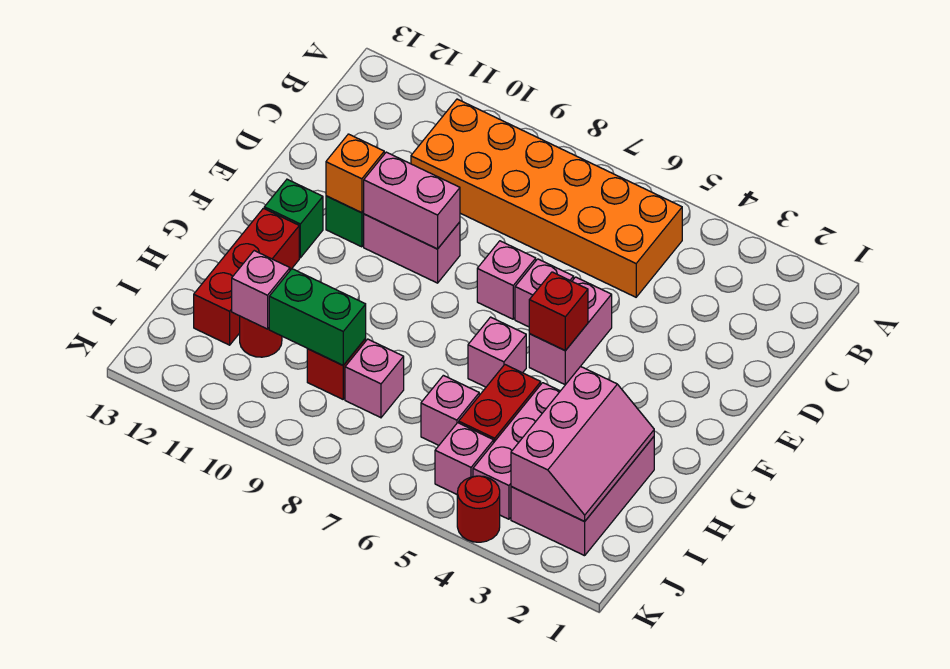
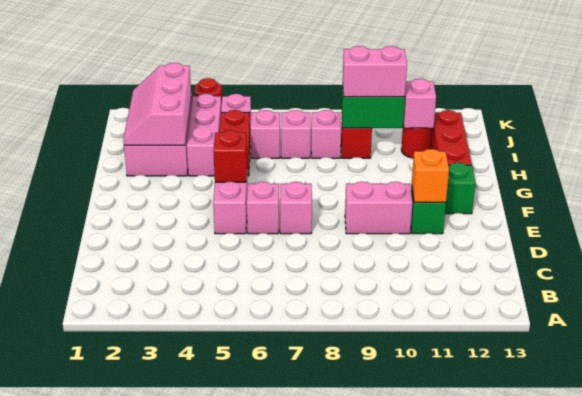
orange brick B5:C10 level 1 -> none
pink brick E9:E10 level 2 -> pink brick I9:I10 level 3
pink brick G6 level 1 -> pink brick I7 level 1

